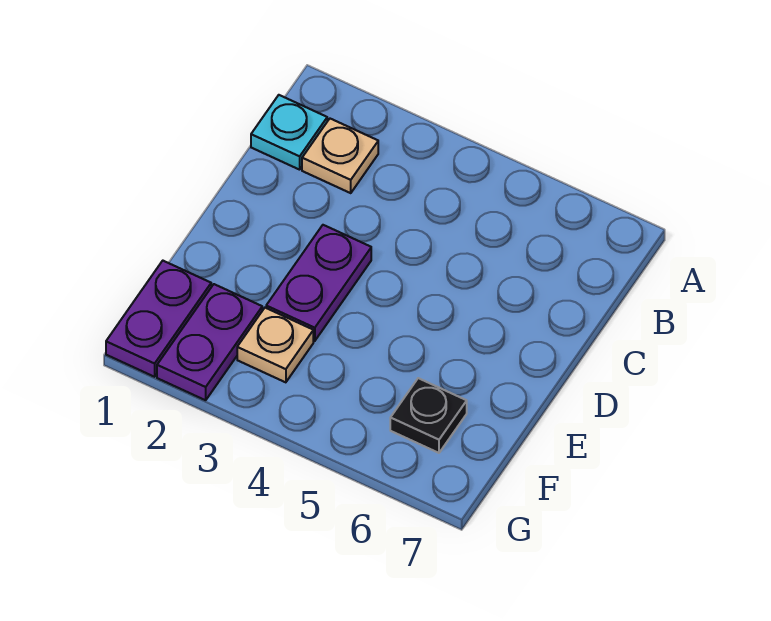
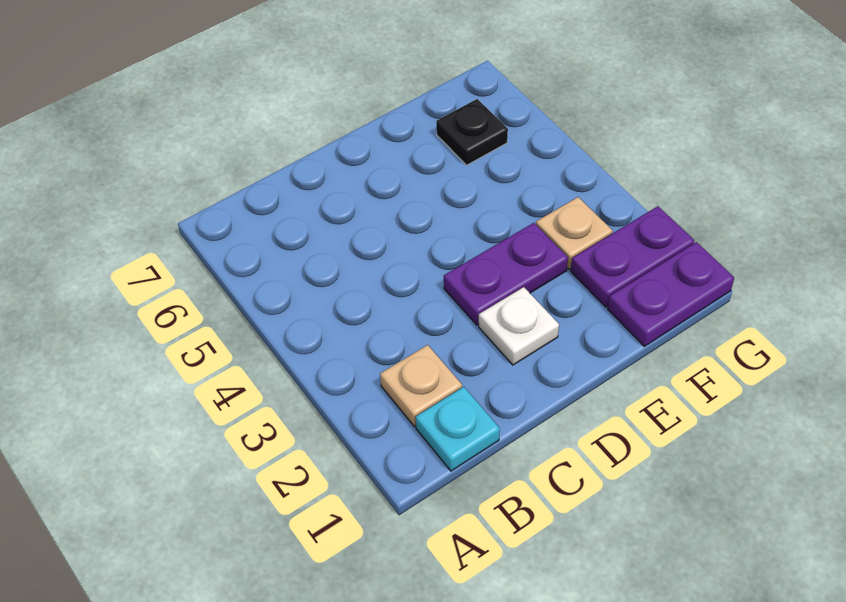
none -> white plate D2 level 1

